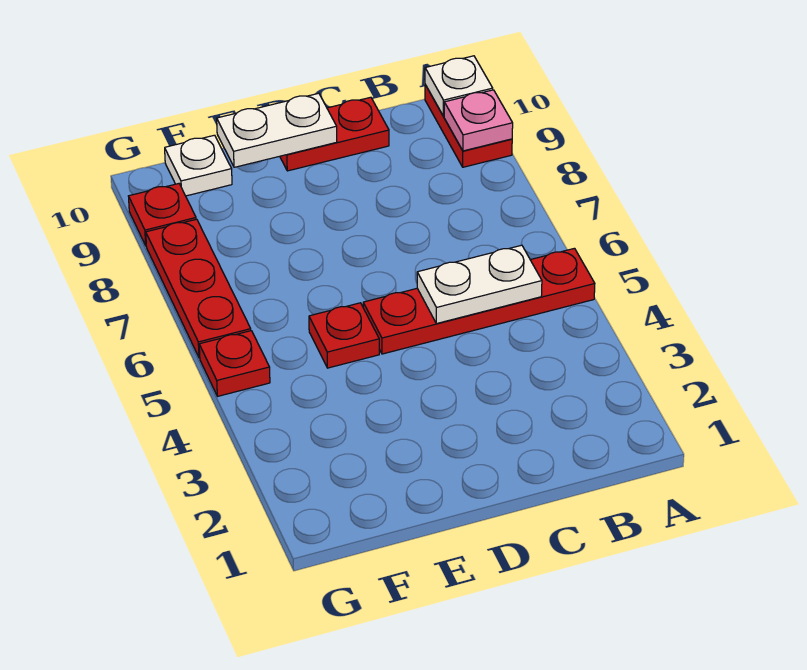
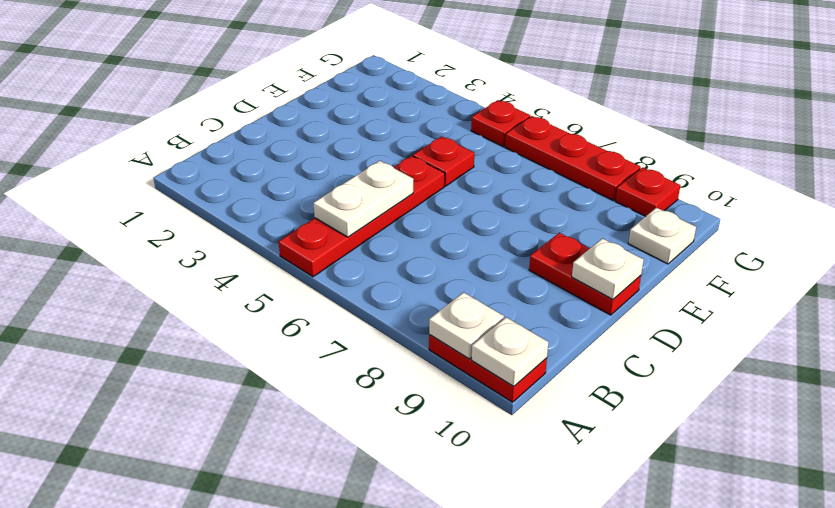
pink plate A9 level 2 -> white plate A9 level 2
red plate C10:D10 level 1 -> red plate D9:D10 level 1
white plate D10:E10 level 2 -> white plate D10 level 2

